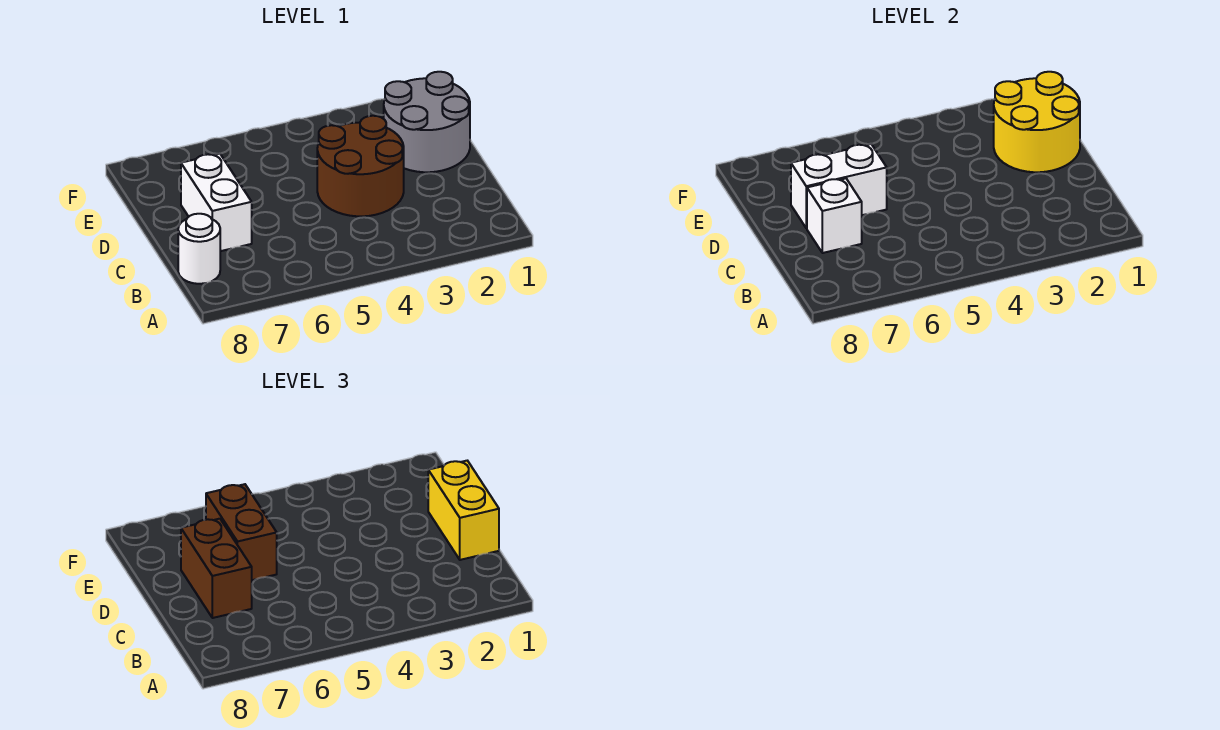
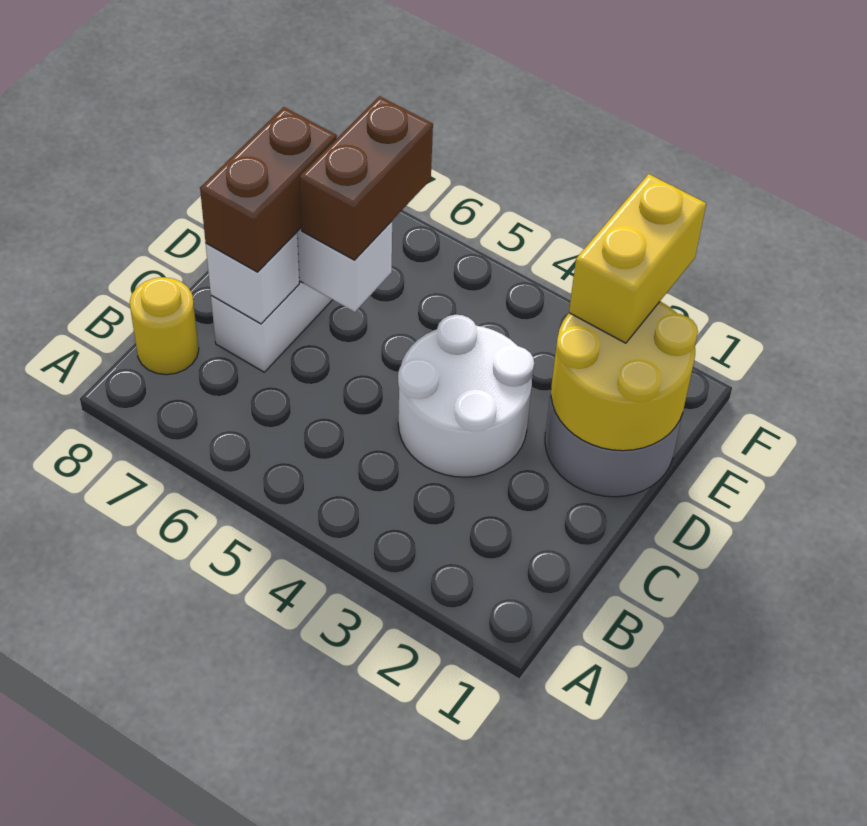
white round brick B8 level 1 -> yellow round brick B8 level 1
yellow brick C1:D1 level 3 -> yellow brick E2:F2 level 3
brown round brick C3:D4 level 1 -> white round brick C3:D4 level 1

